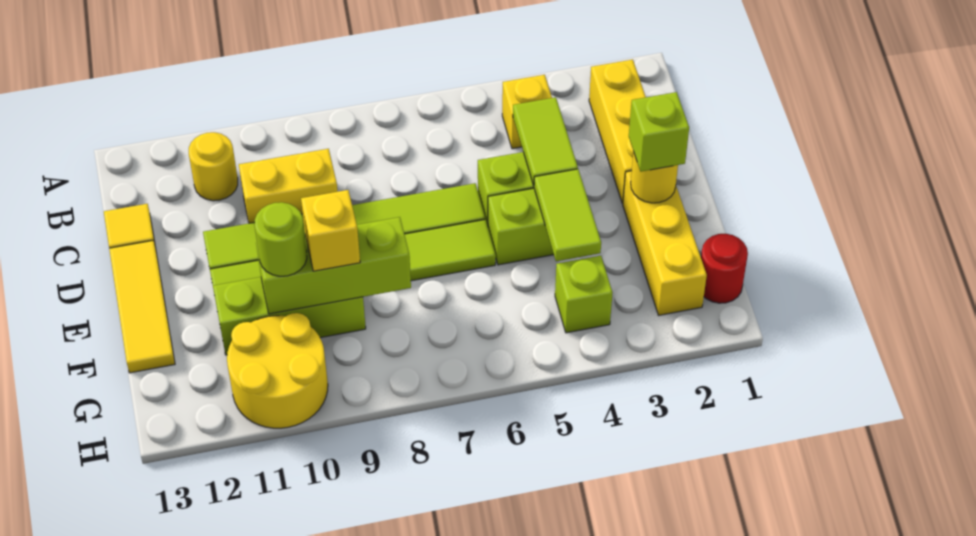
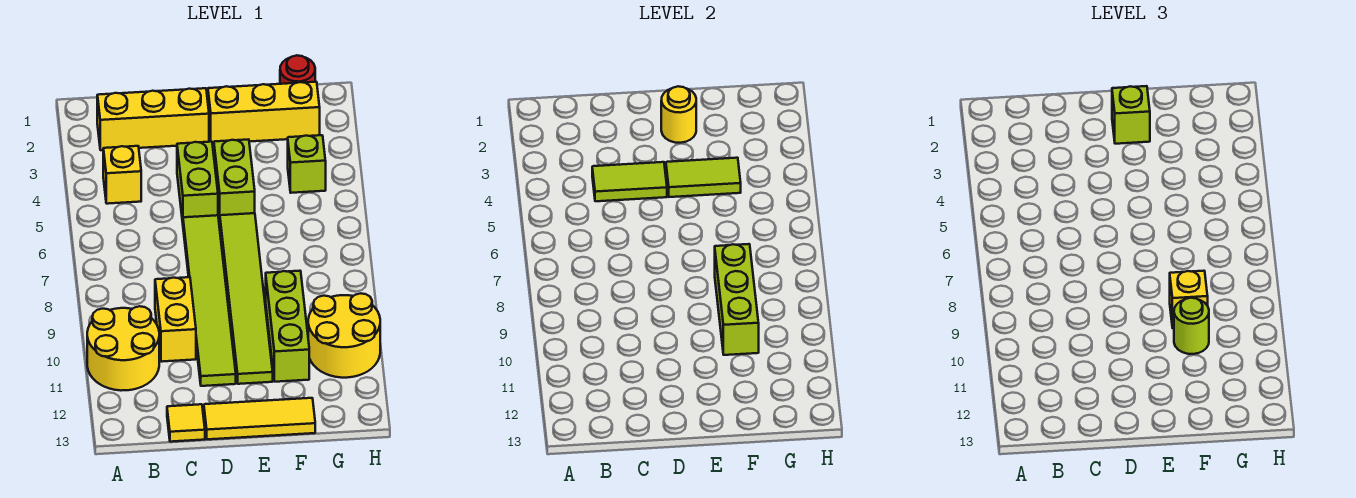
yellow round brick B11 level 1 -> yellow round brick A10:B11 level 1

